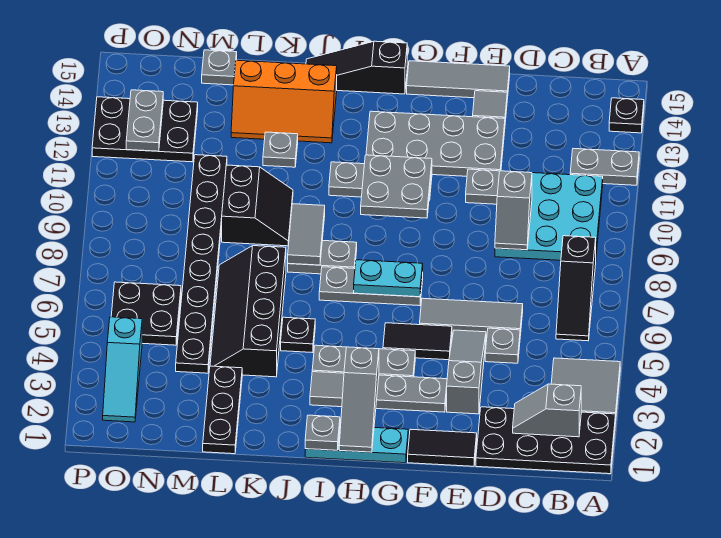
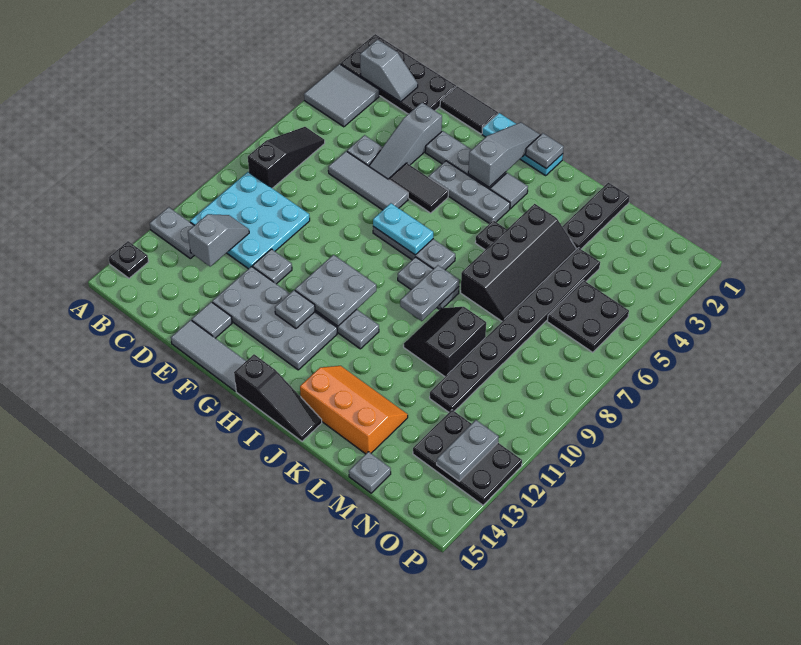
grey slope D9:D10 level 2 top 10 -> grey slope C11:C12 level 2 top 12
grey tile J8:J9 level 2 -> grey plate J8:J9 level 2
grey plate K12 level 1 -> grey plate G12 level 2
cyan slope O2:O4 level 1 top 4 -> none

